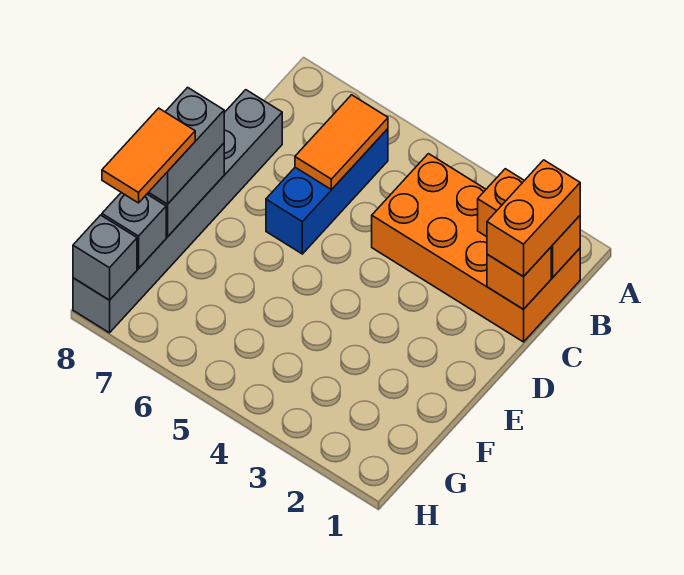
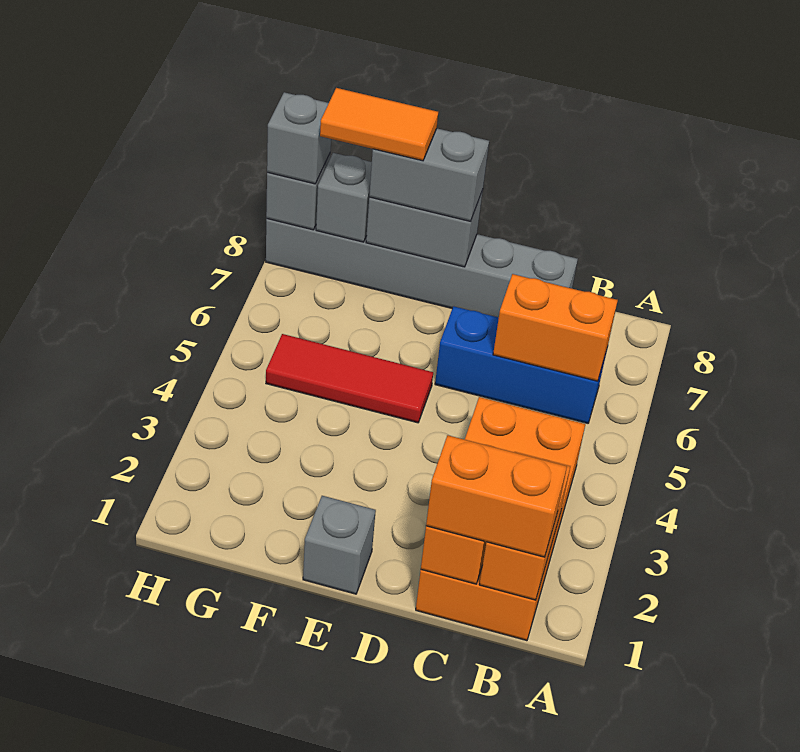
orange tile B6:C6 level 2 -> orange brick B6:C6 level 2
none -> grey brick E1 level 1
none -> red tile E5:G5 level 1
none -> grey brick H8 level 3

